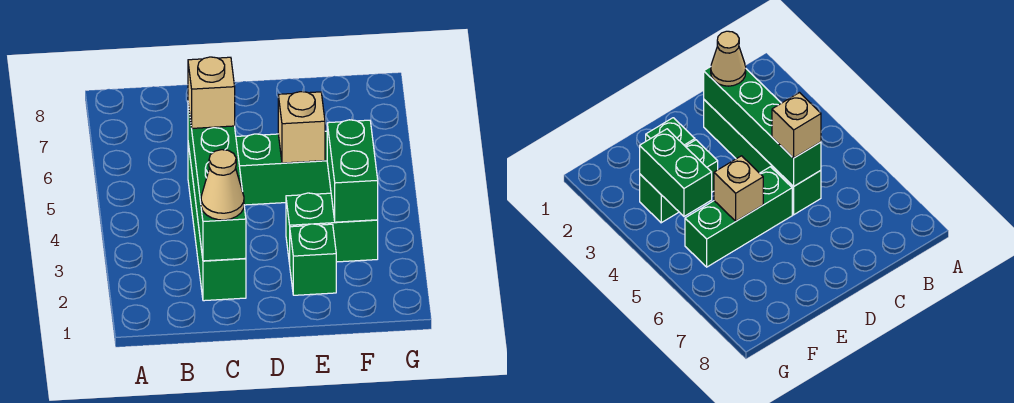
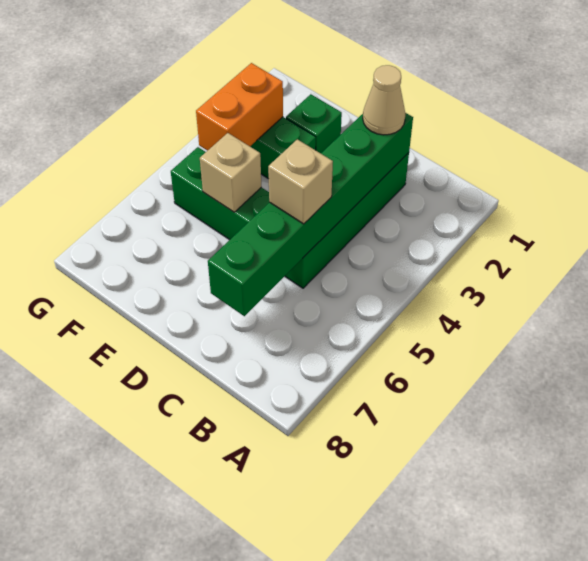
green brick C2:C5 level 2 -> green brick C2:C7 level 2
green brick F3:F4 level 2 -> orange brick F3:F4 level 2

